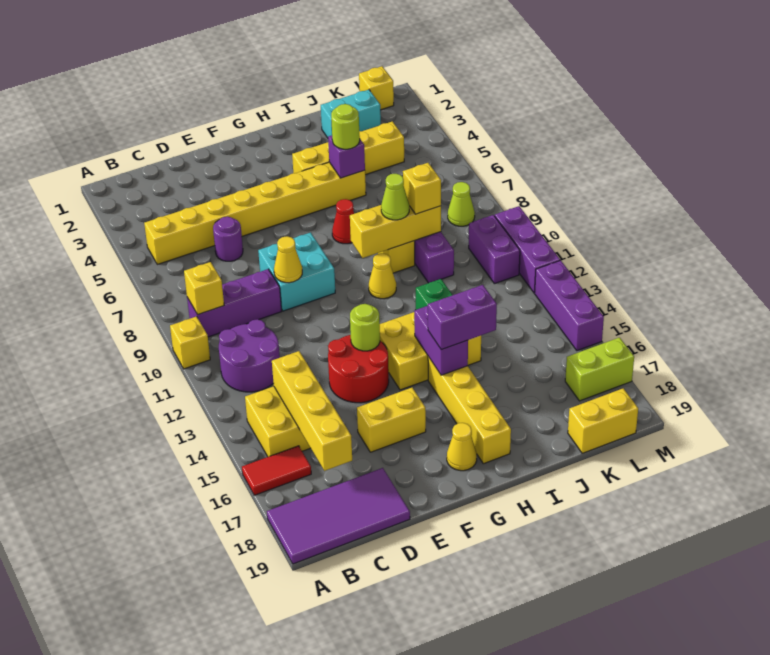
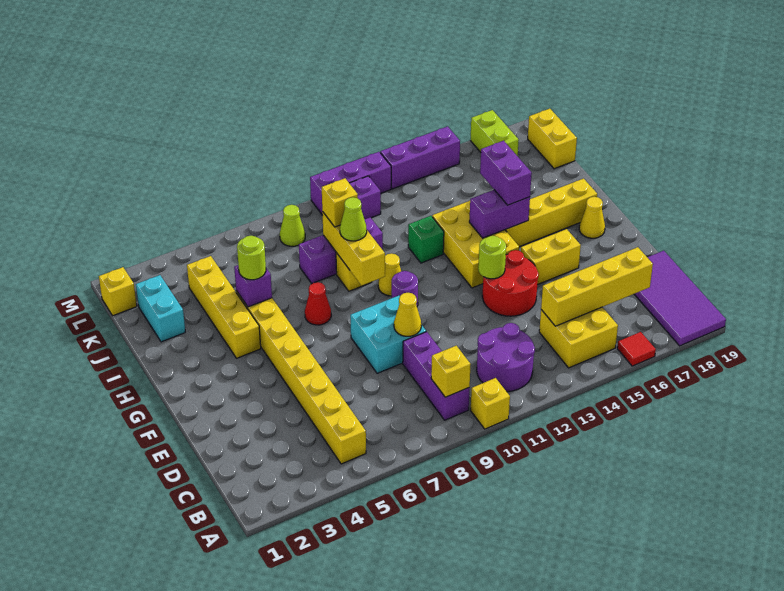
red tile A16:B16 level 1 -> red tile A16 level 1
purple round brick D6 level 1 -> purple round brick G10 level 1
yellow brick E16:F16 level 1 -> yellow brick F15:F16 level 1

